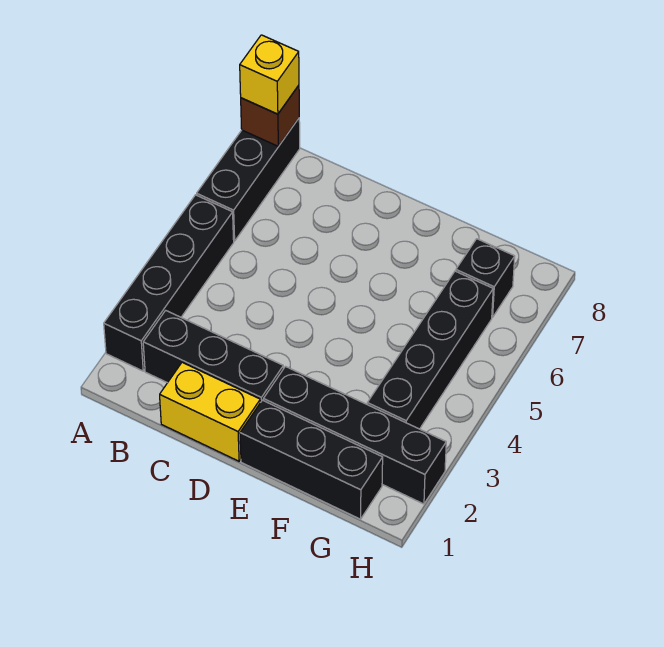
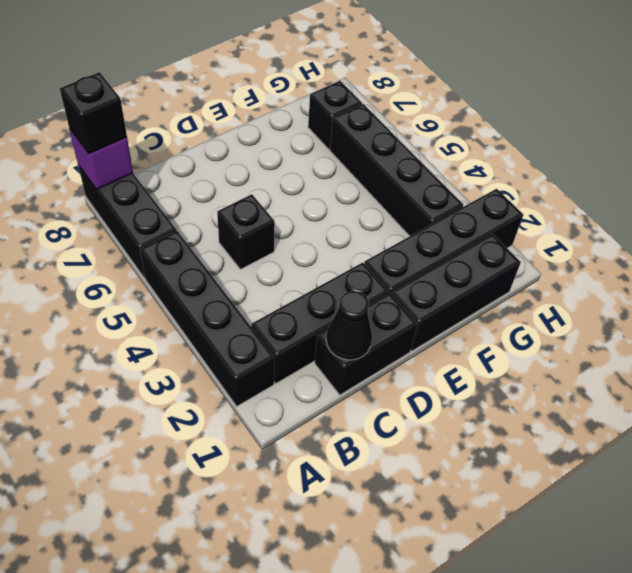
brown brick A8 level 2 -> purple brick A8 level 2
yellow brick A8 level 3 -> black brick A8 level 3
yellow brick C1:D1 level 1 -> black brick C1:D1 level 1
none -> black cone C1 level 2
none -> black brick C5 level 1

